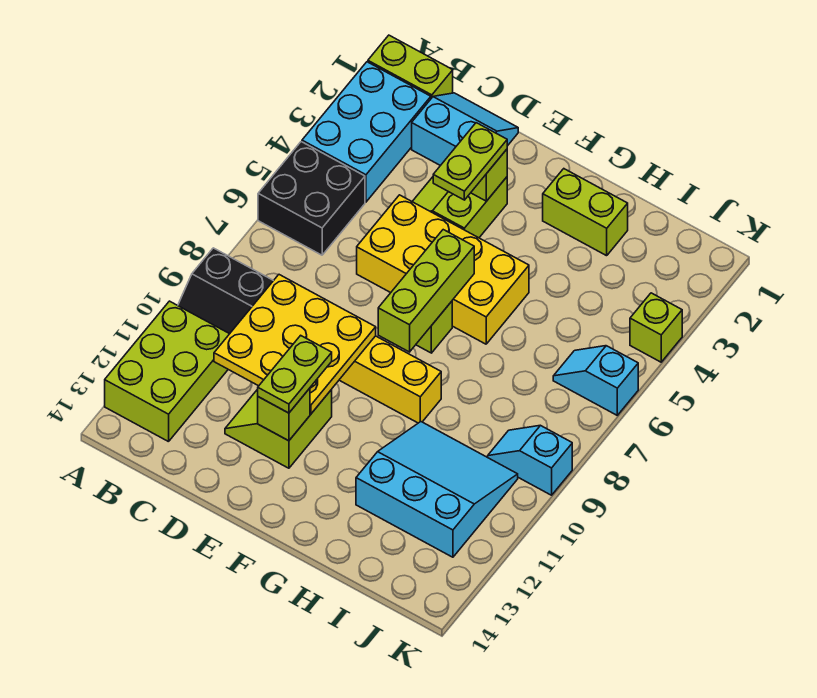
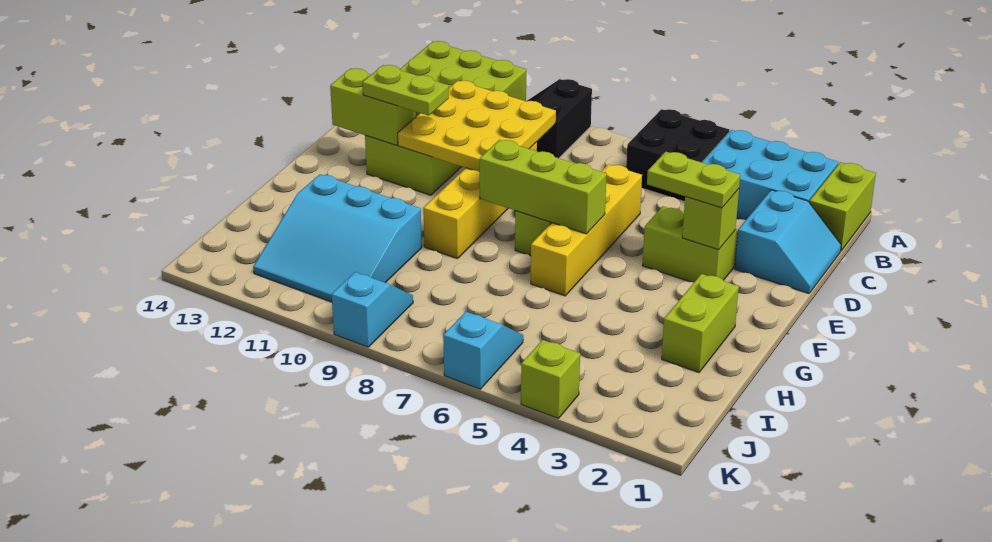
yellow brick D5:G6 level 1 -> yellow brick D6:G6 level 1
lime brick E12 level 2 -> lime brick E12:E13 level 2
cyan slope H10:J12 level 1 top 12 -> cyan slope H10:J12 level 1 top H

